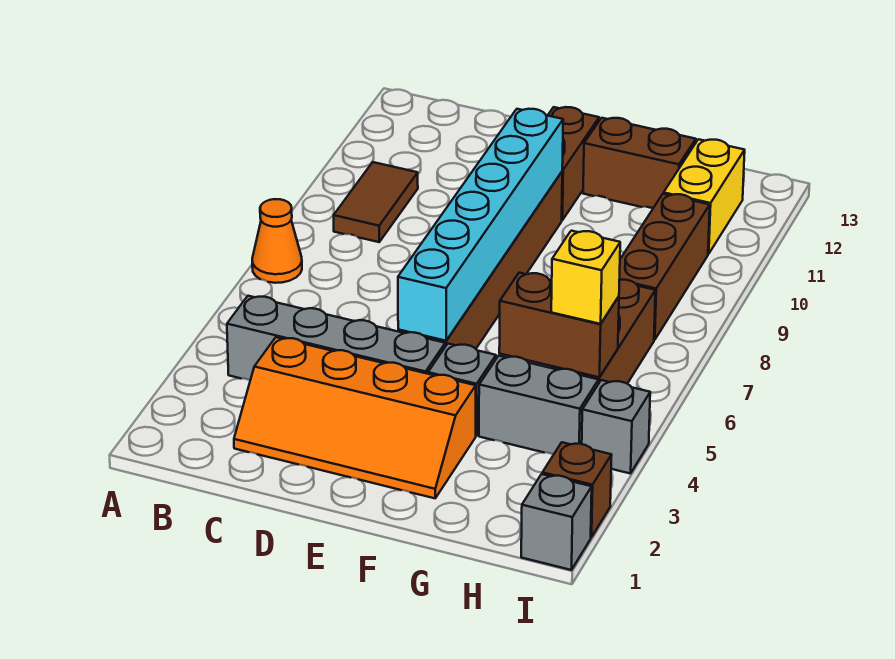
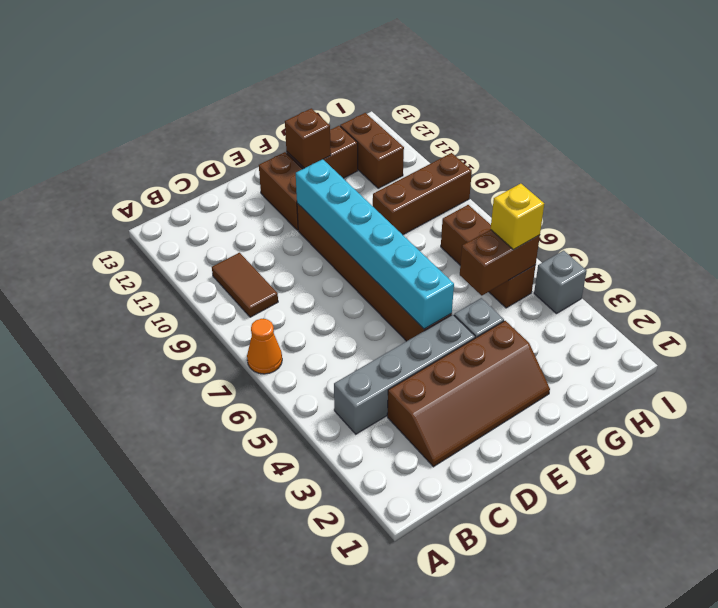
orange slope C2:F3 level 1 top 3 -> brown slope C2:F3 level 1 top 3
grey brick G4:H4 level 1 -> none
brown brick H8:H10 level 1 -> brown brick G9:I9 level 1
yellow brick H11:H12 level 1 -> brown brick H11:H12 level 1
grey brick I1 level 1 -> none
brown brick I2 level 1 -> brown brick F12 level 2

